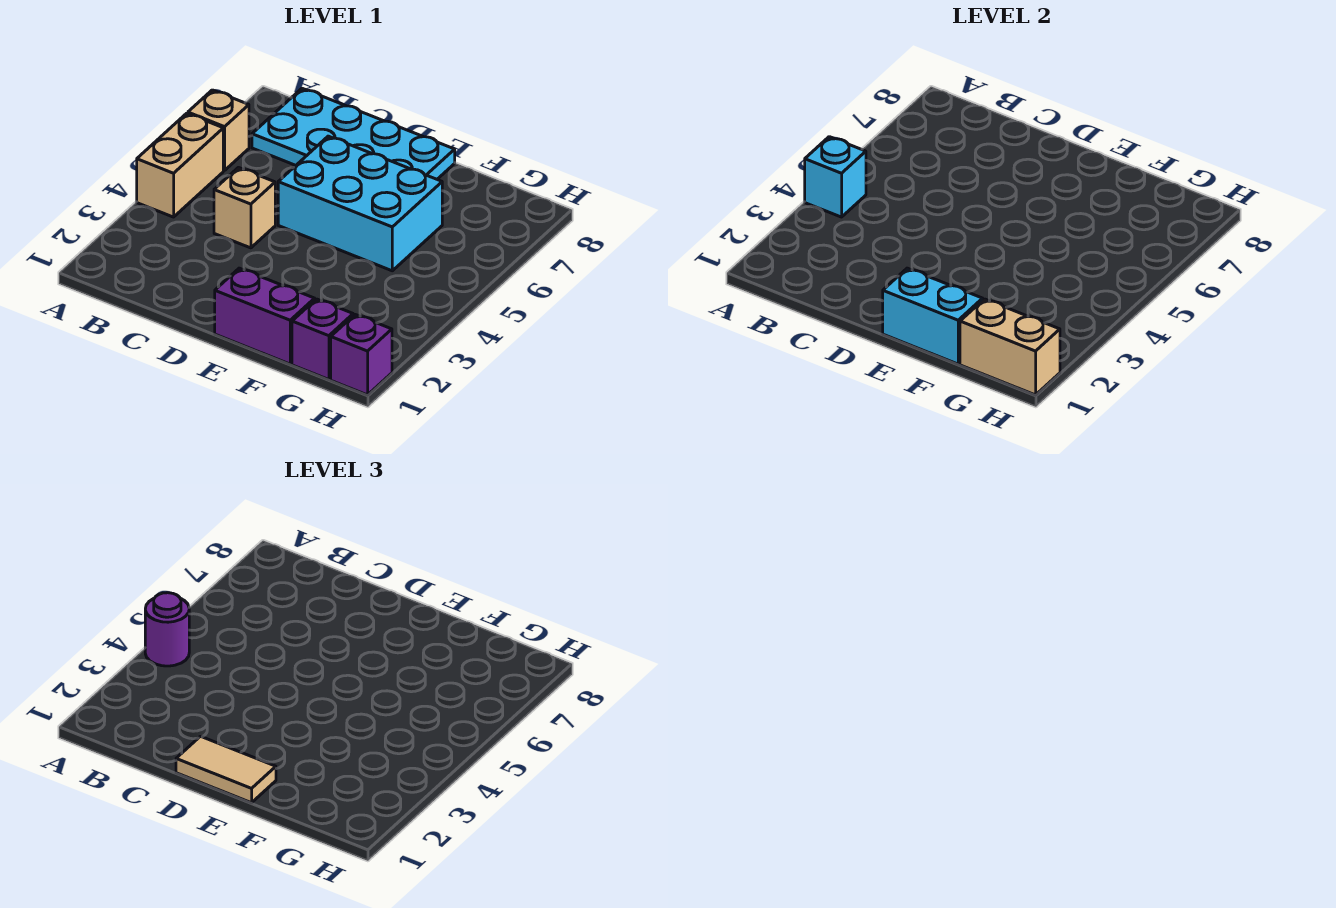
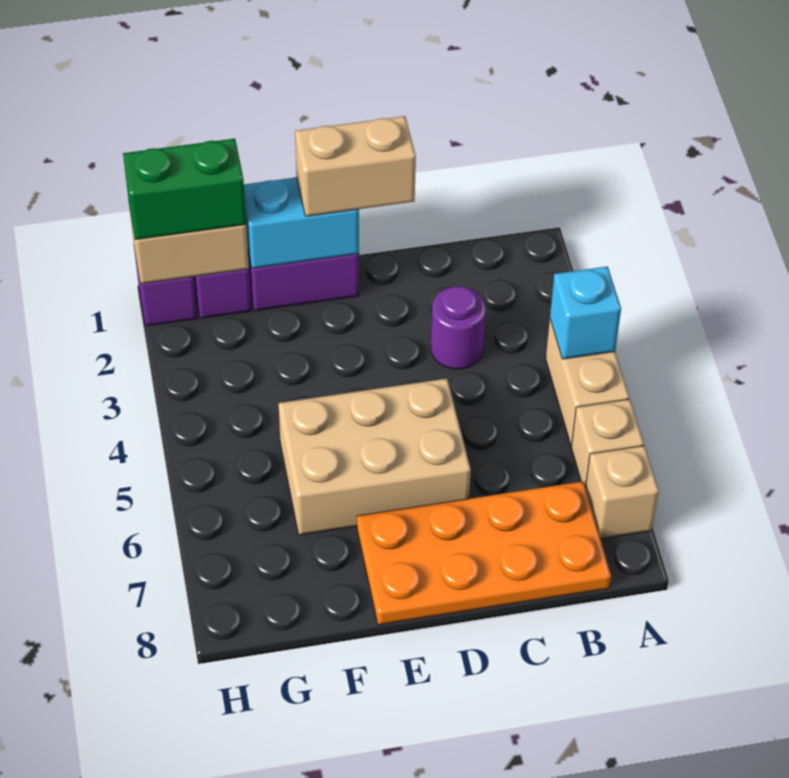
purple round brick A4 level 3 -> purple round brick C3 level 1
cyan plate B7:E8 level 1 -> orange plate B7:E8 level 1
tan brick C4 level 1 -> tan brick A7 level 1
tan tile D1:E1 level 3 -> tan brick D1:E1 level 3
cyan brick D5:F6 level 1 -> tan brick D5:F6 level 1
none -> green brick G1:H1 level 3

